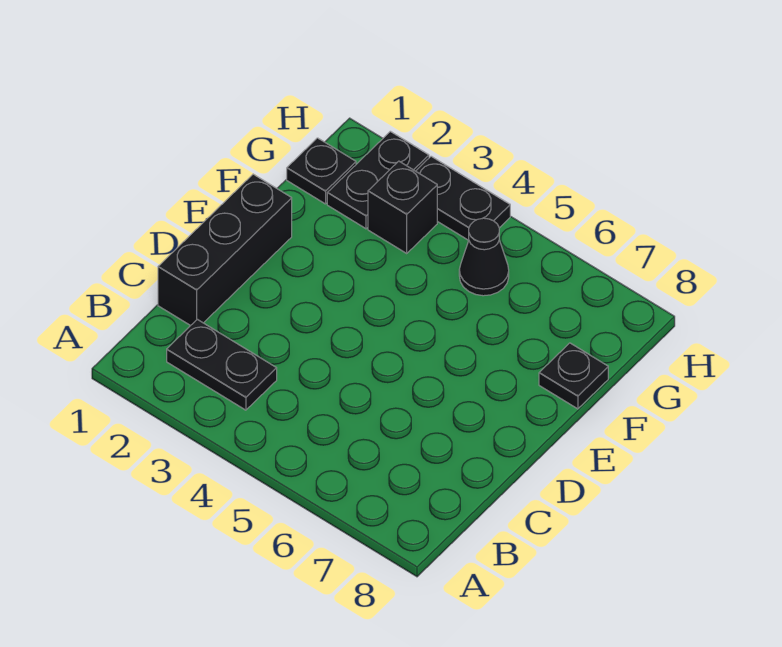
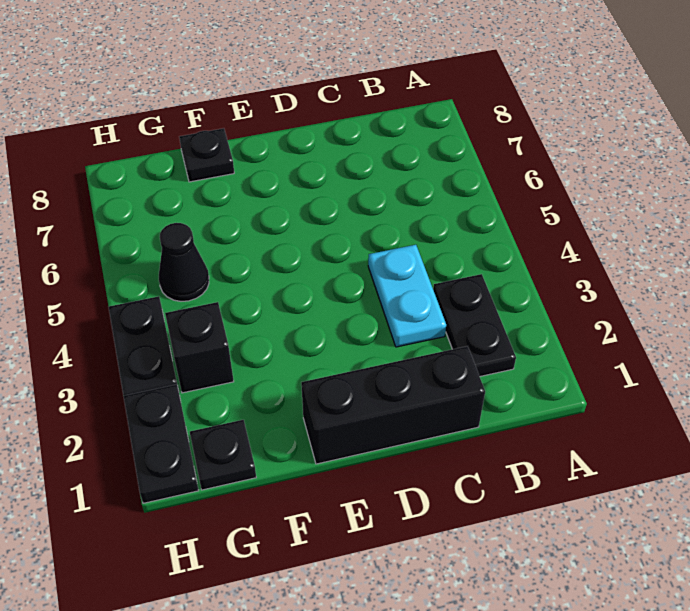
none -> cyan plate C3:C4 level 1
black plate G2:H2 level 1 -> black plate H1:H2 level 1

